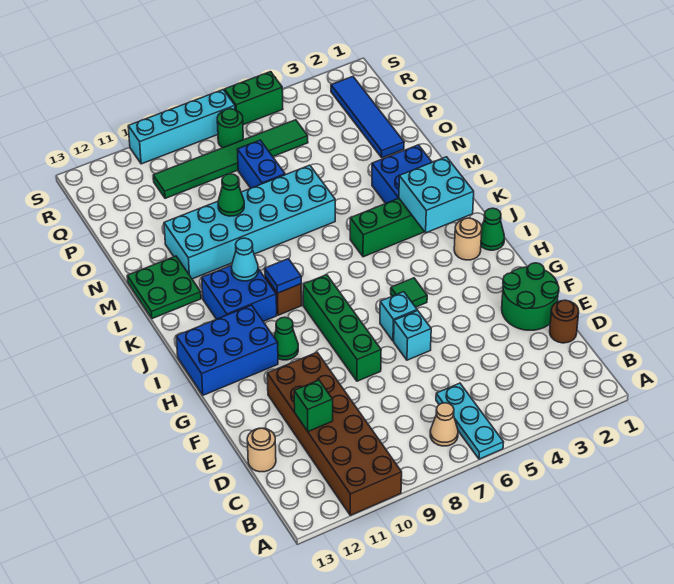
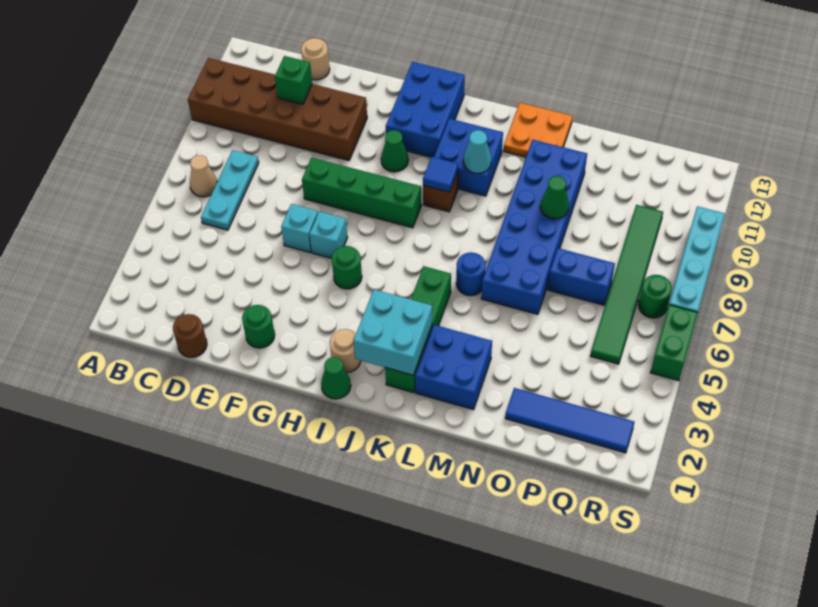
cyan plate A6:C6 level 1 -> cyan plate C6:C8 level 1
green round brick E1:F2 level 1 -> green round brick F2 level 1
green tile H5 level 1 -> green round brick H5 level 1
none -> blue round brick L6 level 1
green plate L12:M13 level 1 -> orange plate L12:M13 level 1
cyan brick M6:N11 level 1 -> blue brick M6:N11 level 1

